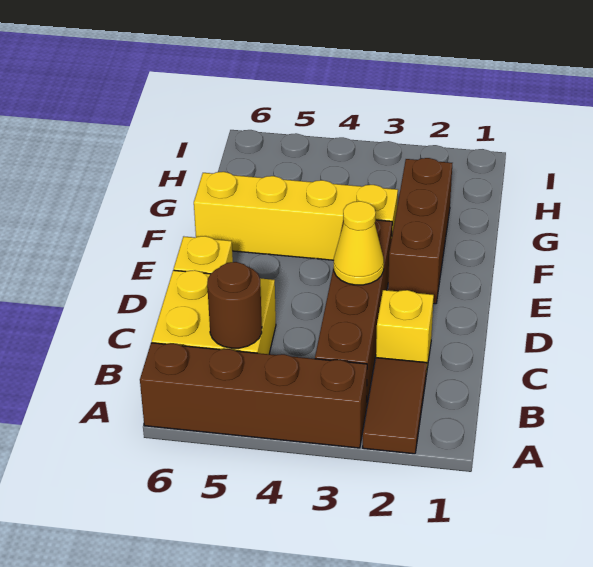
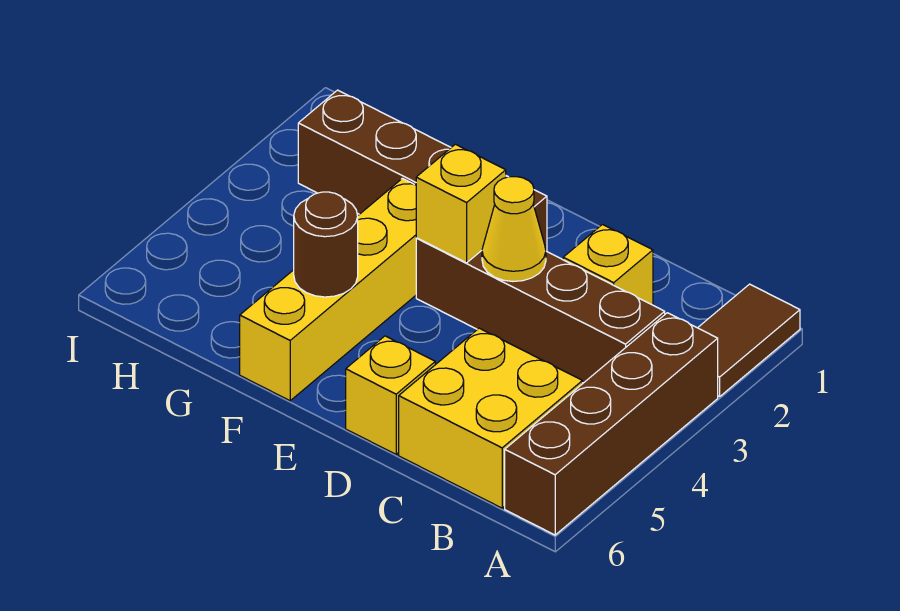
brown tile A2:B2 level 1 -> brown tile A1:A2 level 1
brown round brick B5 level 2 -> brown round brick F5 level 2
brown brick E2:G2 level 1 -> brown brick E2:H2 level 1
none -> yellow brick E3 level 2

